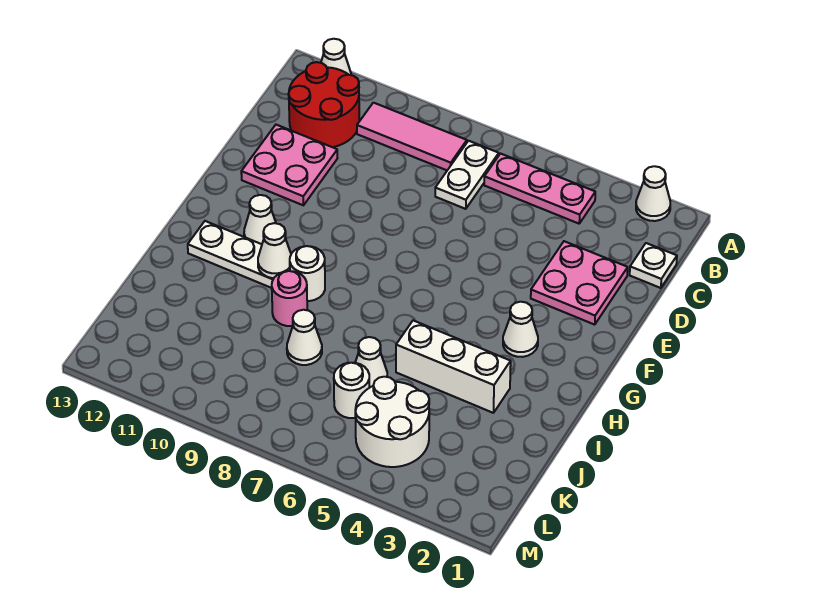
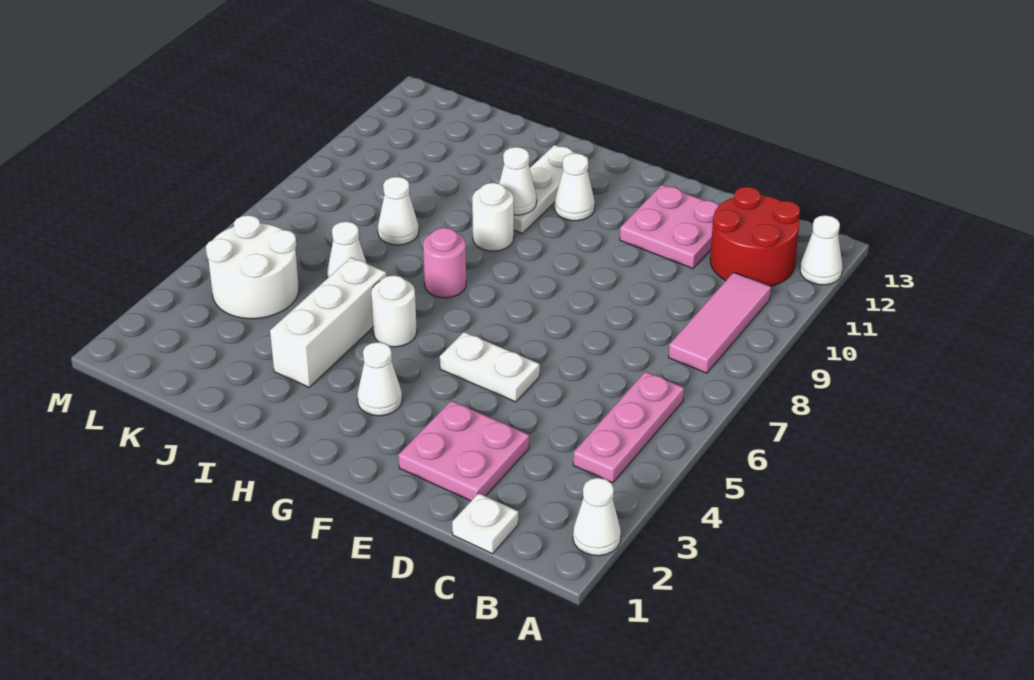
white plate B7:C7 level 1 -> white plate E5:F5 level 1
pink round brick I9 level 1 -> pink round brick H7 level 1
white round brick K6 level 1 -> white round brick H5 level 1

